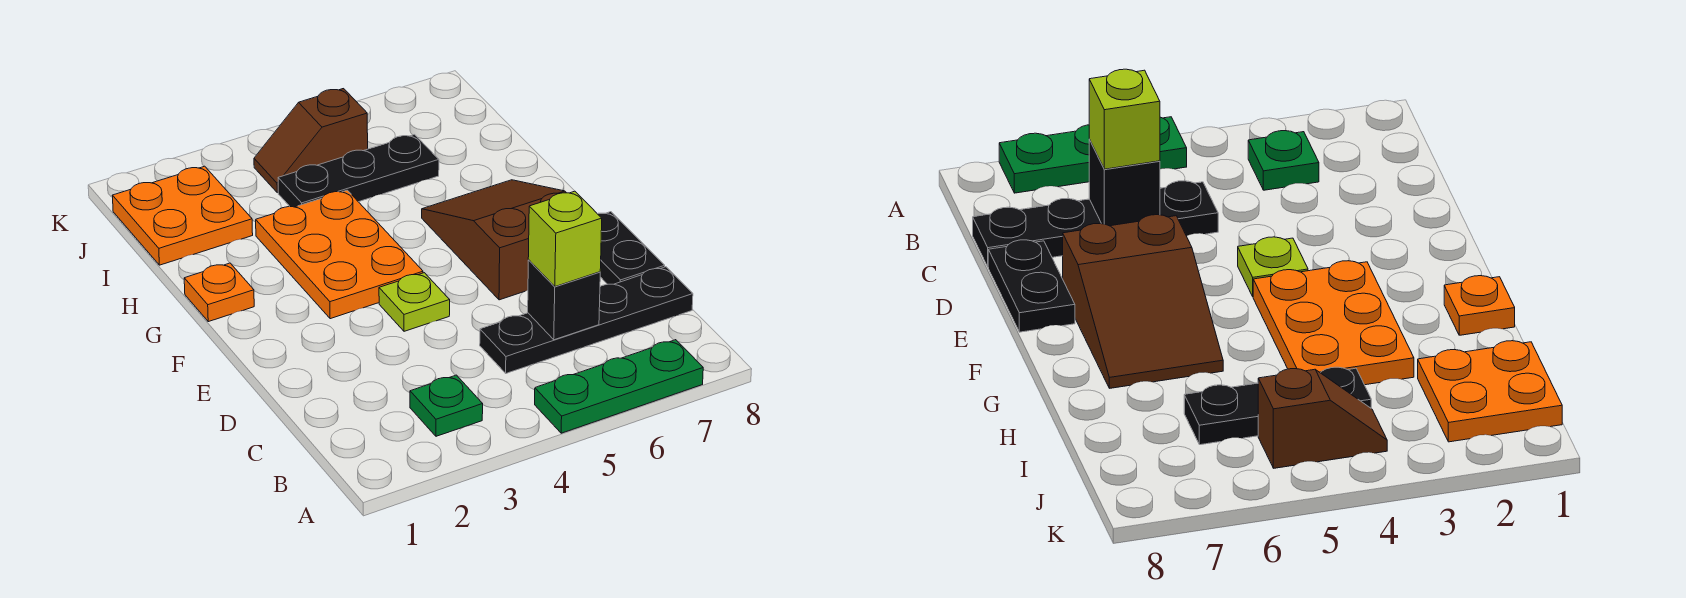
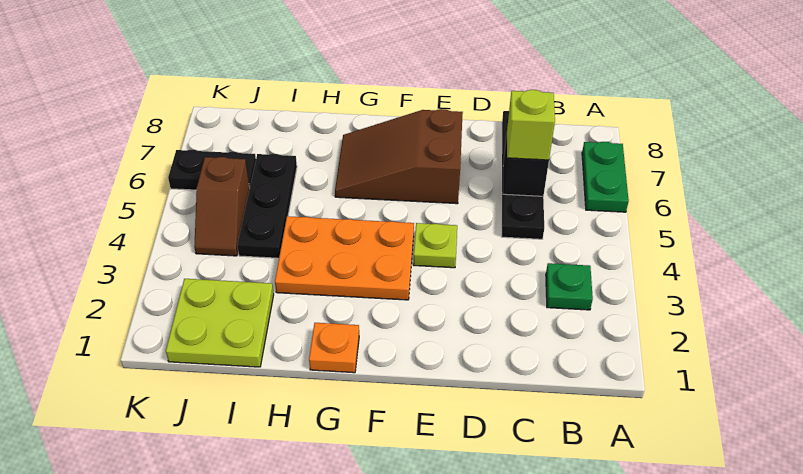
green plate A5:A7 level 1 -> green plate A6:A7 level 1
black plate D8:E8 level 1 -> black plate J6:K6 level 1
orange plate I1:J2 level 1 -> lime plate I1:J2 level 1

